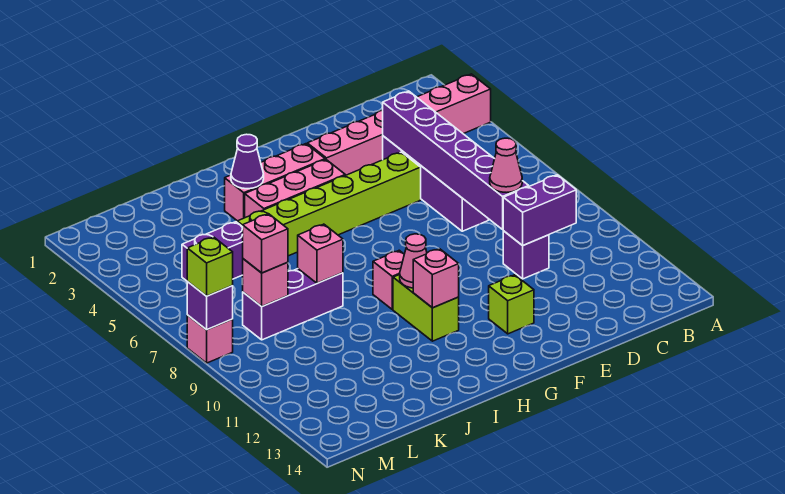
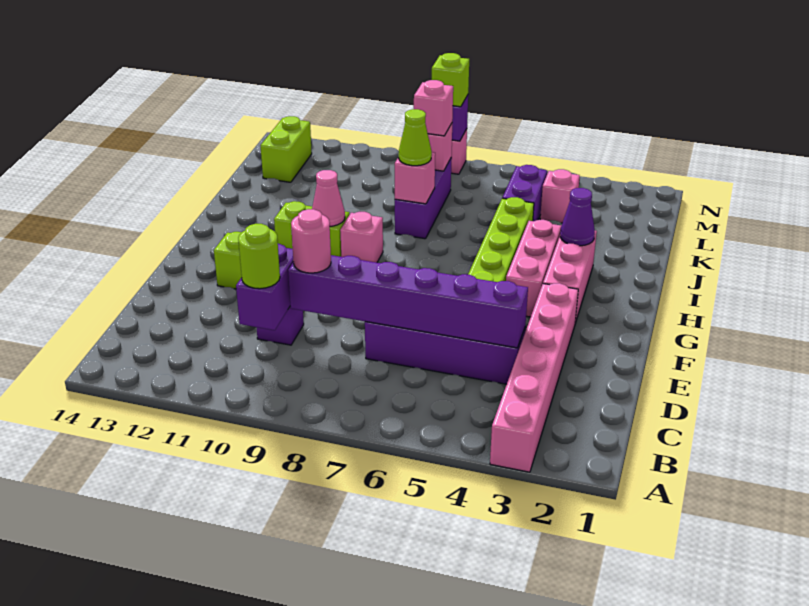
none -> lime round brick C10 level 3
pink cone D9 level 3 -> pink round brick D9 level 3
pink brick H11 level 2 -> pink brick L4 level 1
none -> lime cone J8 level 3
none -> lime brick L13:M13 level 1

